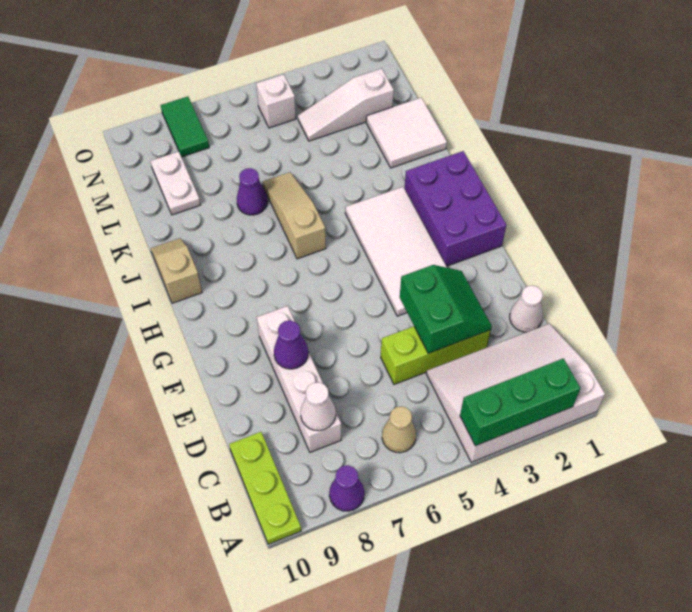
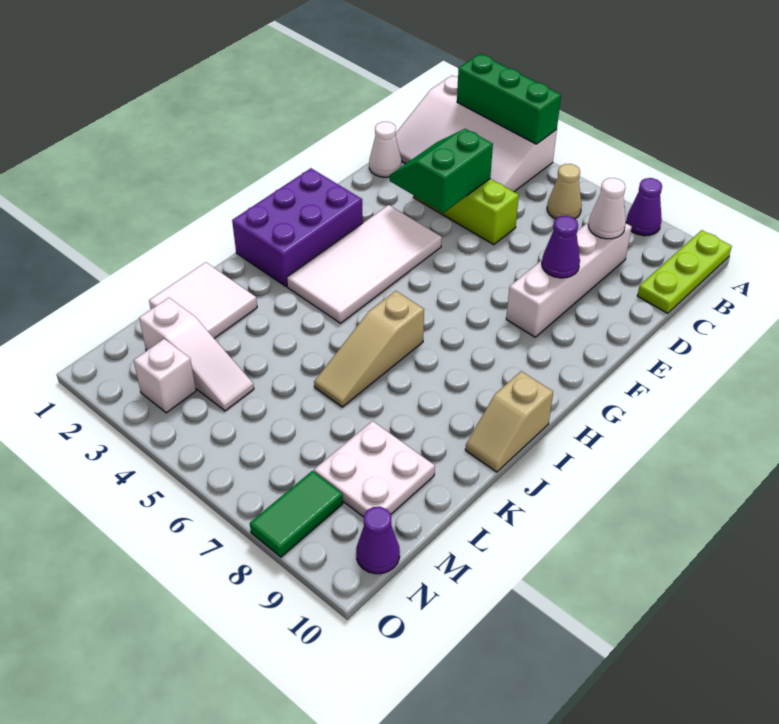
purple cone K7 level 1 -> purple cone N10 level 1
white plate L9:M9 level 1 -> white plate L8:M9 level 1
white brick N5 level 1 -> white brick N3 level 1

